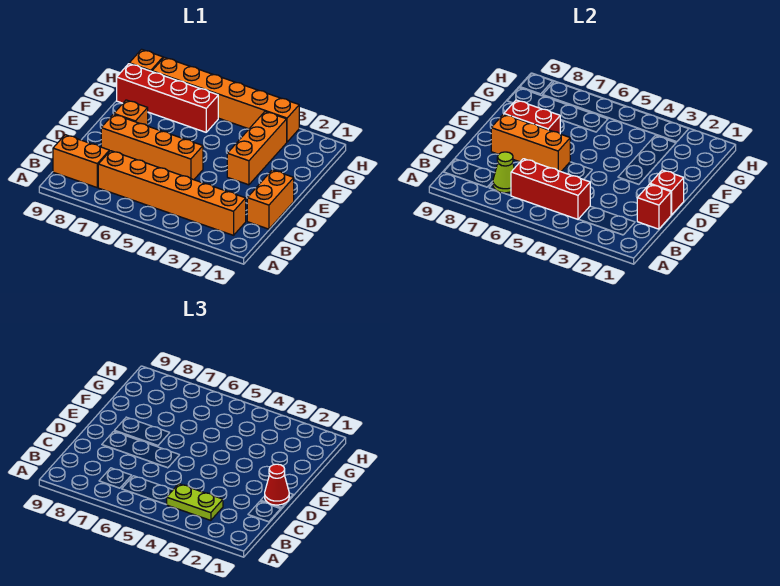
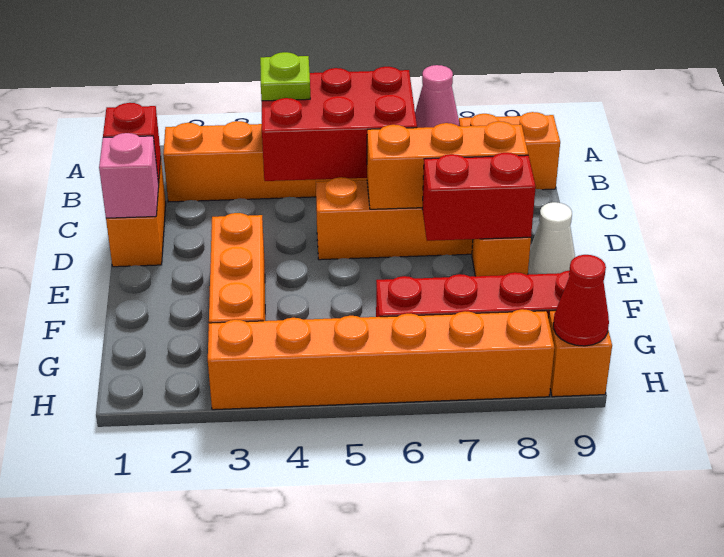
lime plate B3:B4 level 3 -> lime plate B4 level 3
red brick B4:B6 level 2 -> red brick B4:C6 level 2
lime cone B7 level 2 -> pink cone B7 level 2
red brick D1 level 2 -> pink brick D1 level 2
red cone D1 level 3 -> red cone H9 level 2
none -> white cone E9 level 1

